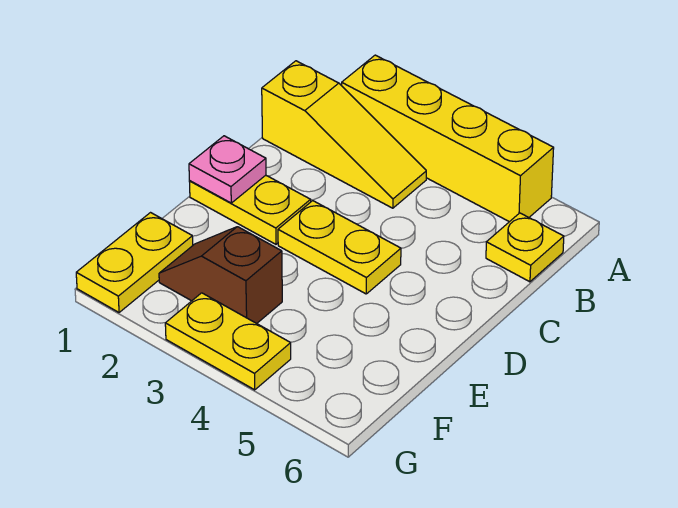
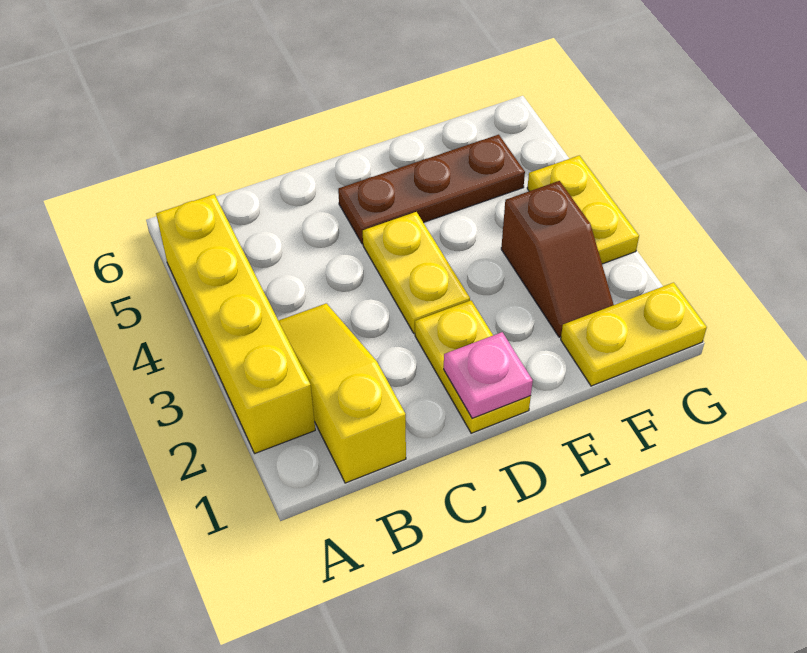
yellow plate B6 level 1 -> none
none -> brown plate D5:F5 level 1

